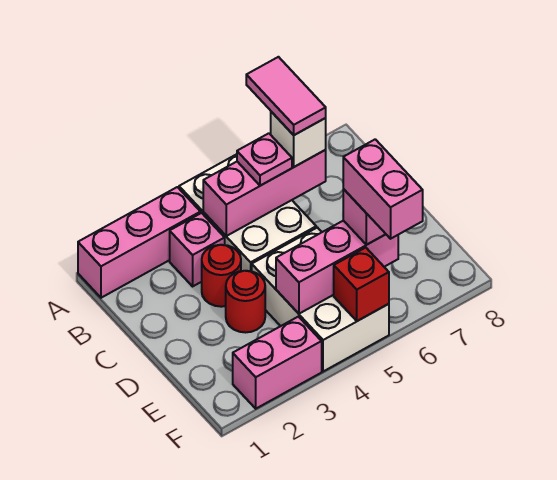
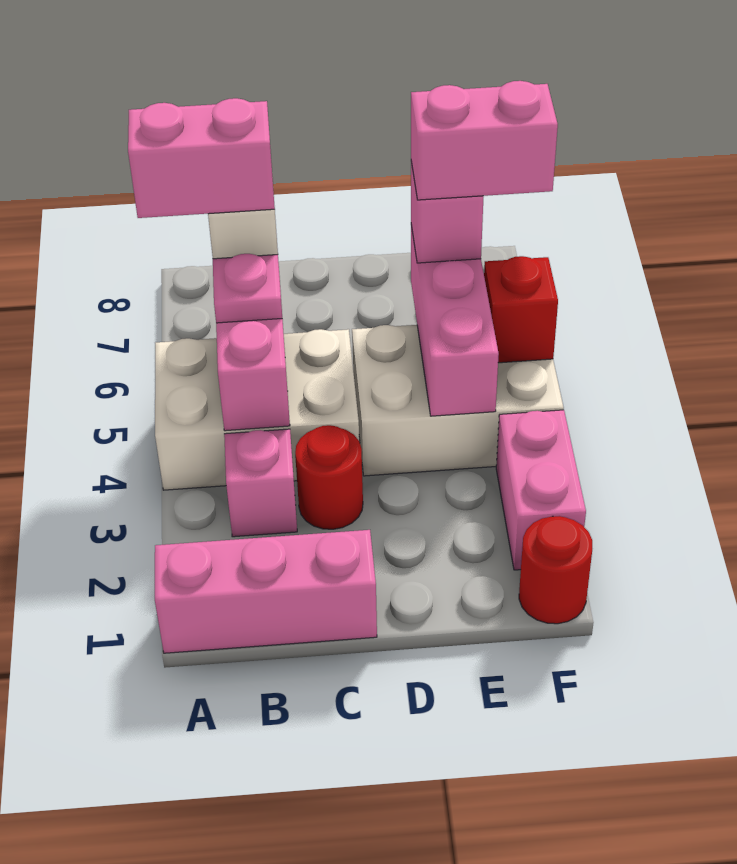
pink brick A1:A3 level 1 -> pink brick A1:C1 level 1
pink tile A6:B6 level 4 -> pink brick A6:B6 level 4
red round brick D3 level 1 -> red round brick F1 level 1

